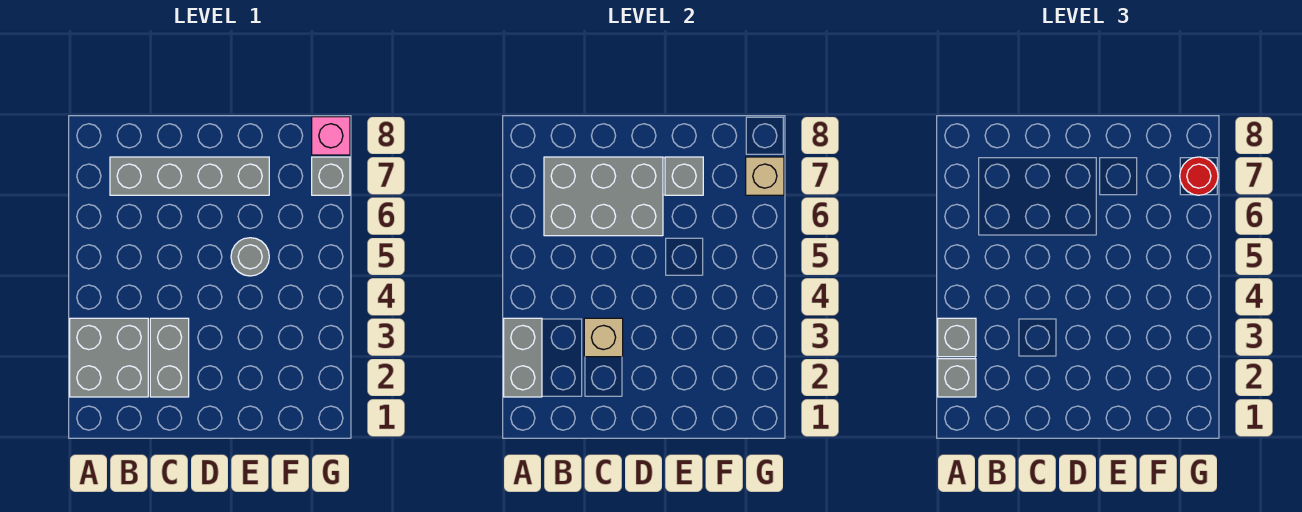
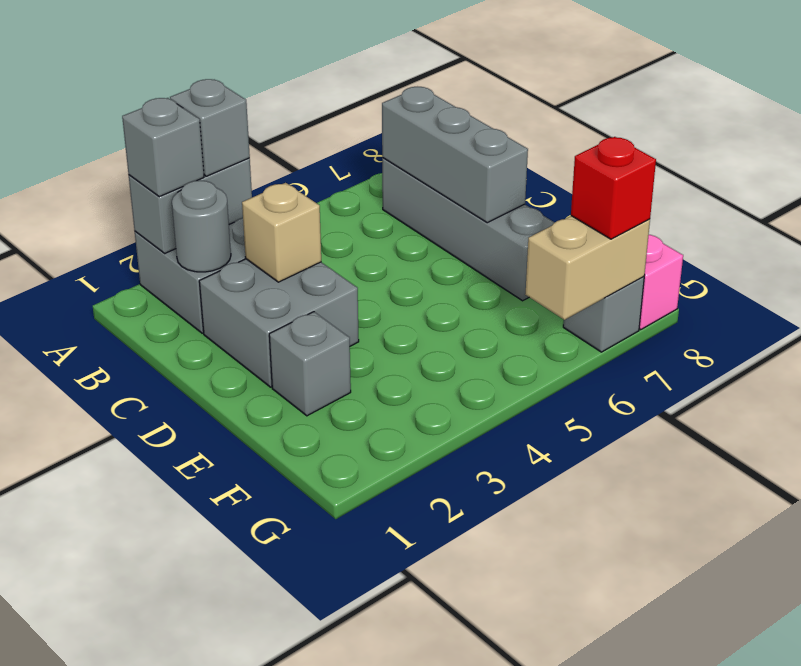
grey brick B6:D7 level 2 -> grey brick B7:D7 level 2
grey brick C2:C3 level 1 -> grey brick C2:D3 level 1
grey round brick E5 level 1 -> grey round brick B2 level 2
grey brick E7 level 2 -> grey brick E2 level 1
tan brick G7 level 2 -> tan brick G6:G7 level 2
red round brick G7 level 3 -> red brick G7 level 3

